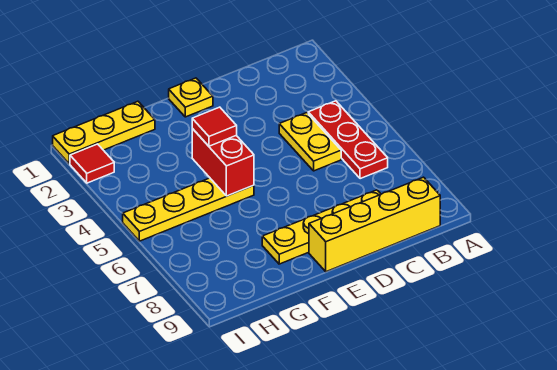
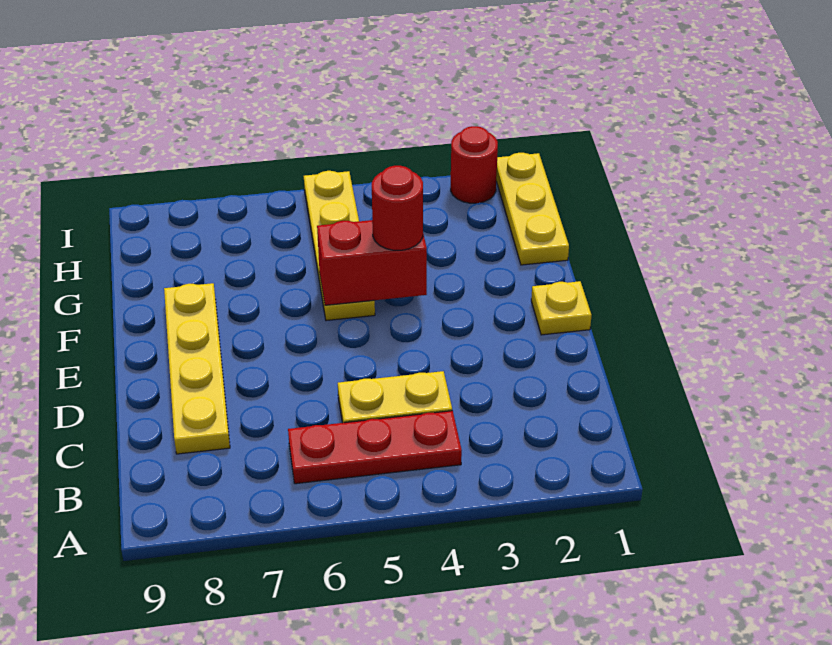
yellow brick B9:E9 level 1 -> none
red tile F4 level 3 -> red round brick F4 level 3
red tile I2 level 1 -> red round brick I2 level 1

